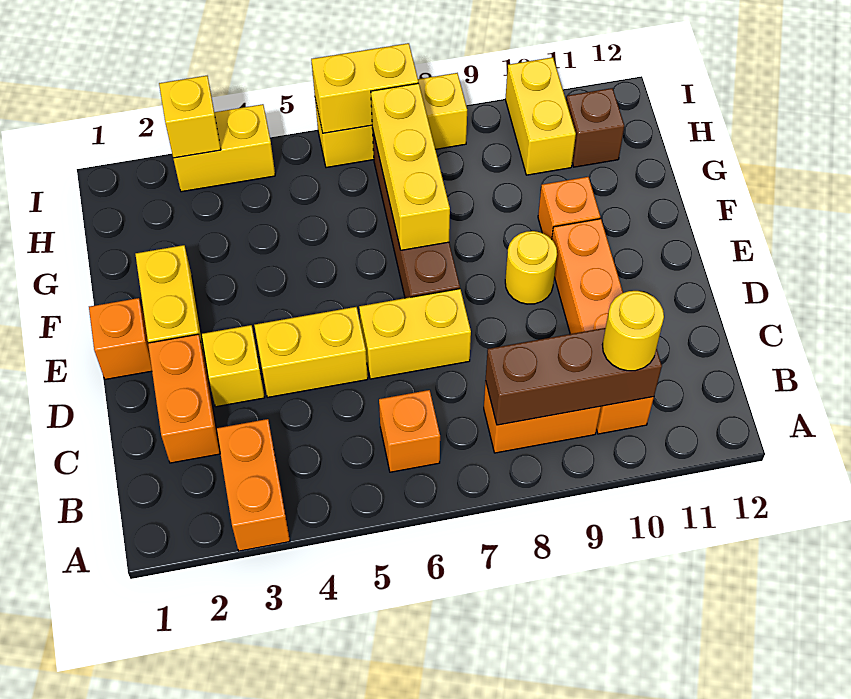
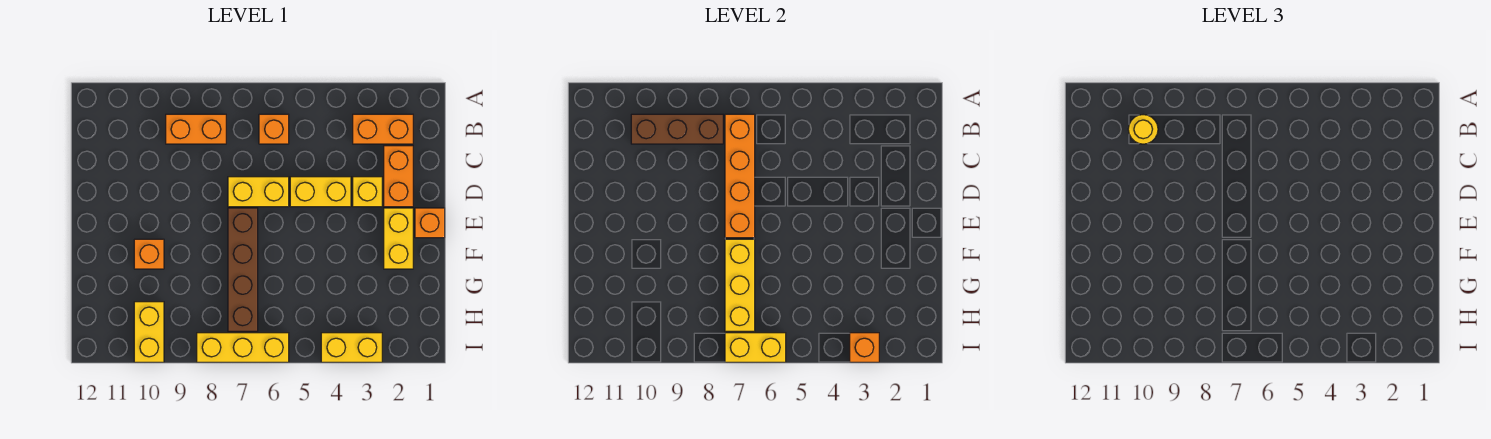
orange brick A3:B3 level 1 -> orange brick B2:B3 level 1
orange brick B10:E10 level 1 -> orange brick B7:E7 level 2
yellow round brick E9 level 1 -> none
brown brick H11 level 1 -> none
yellow brick I3 level 2 -> orange brick I3 level 2

